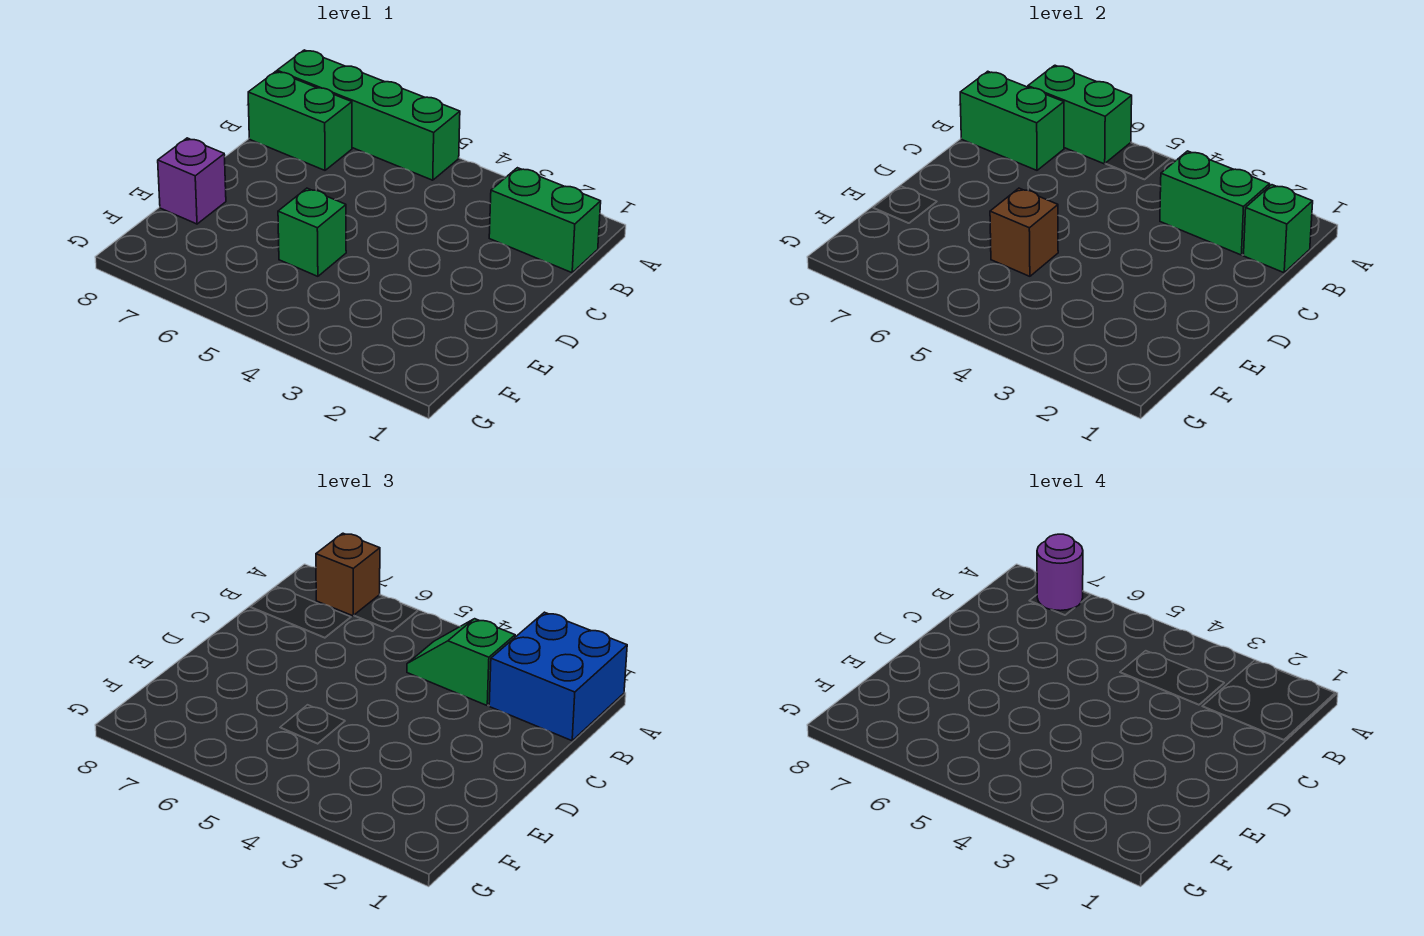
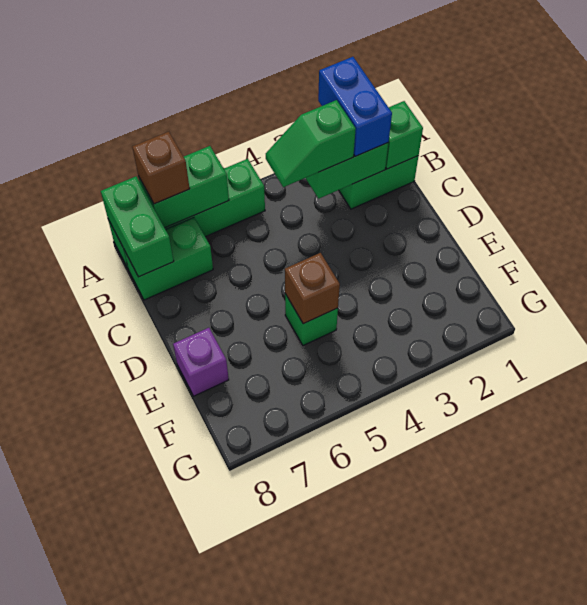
blue brick A1:B2 level 3 -> blue brick A2:B2 level 3
purple round brick A7 level 4 -> none
green brick B7:B8 level 2 -> green brick A8:B8 level 2

